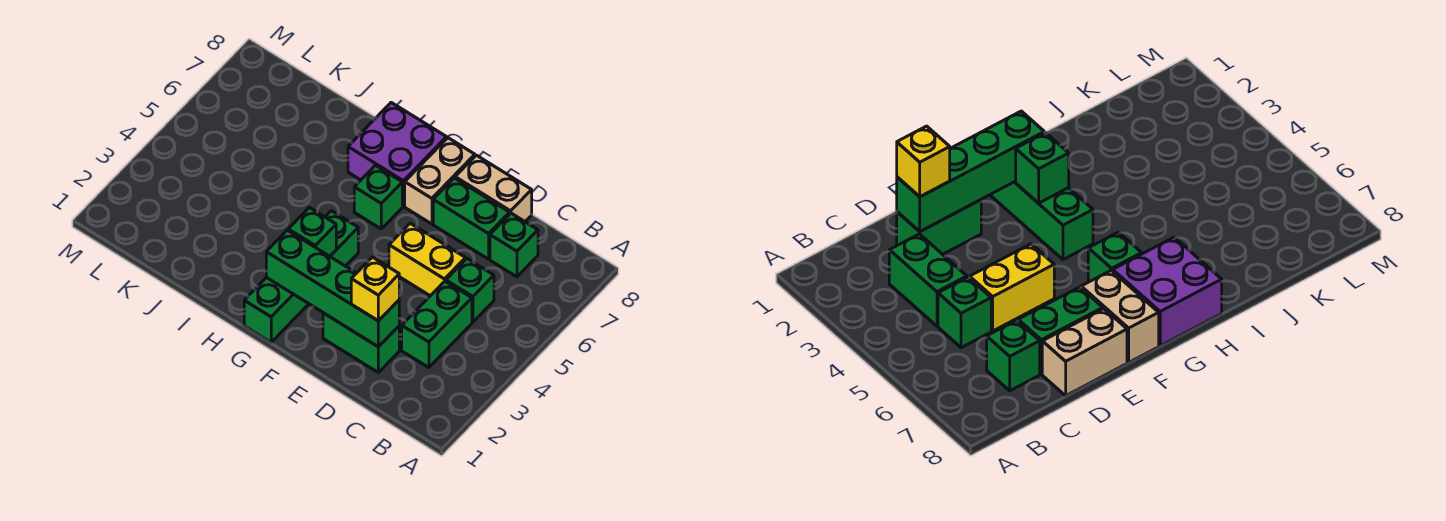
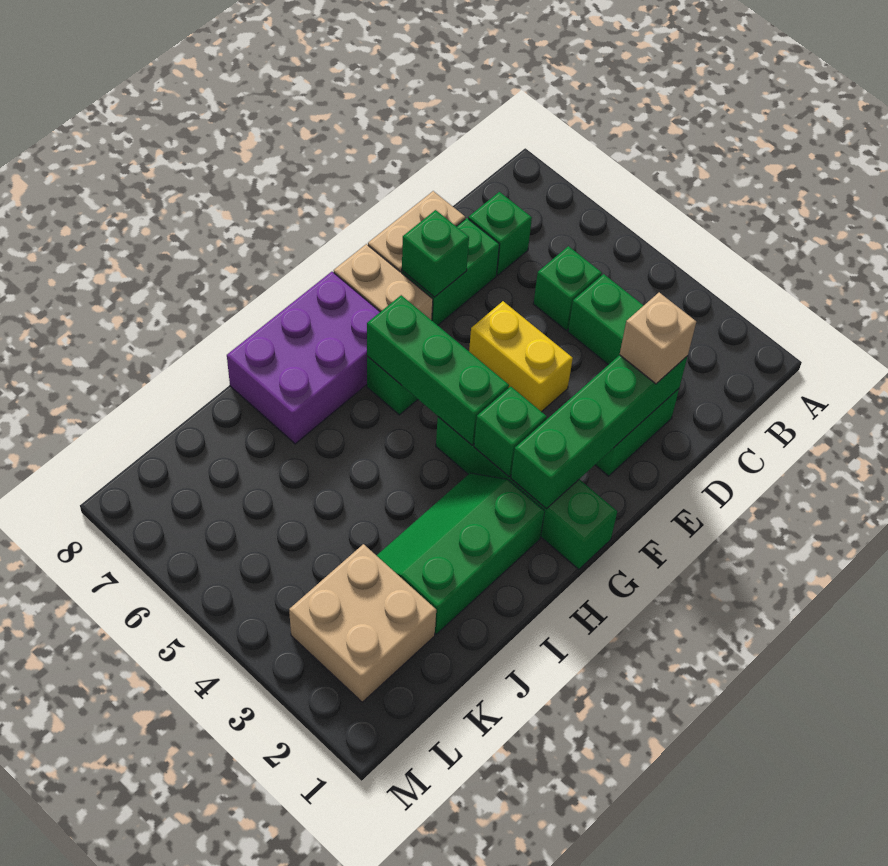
yellow brick D2 level 3 -> tan brick D2 level 3
yellow brick D5:E5 level 1 -> yellow brick E4:E5 level 1
none -> green brick E7 level 2
none -> green brick G4:G6 level 2
purple brick G7:H8 level 1 -> purple brick G7:I8 level 1
none -> green slope H2:J3 level 1 top 2
none -> tan brick K2:L3 level 1

